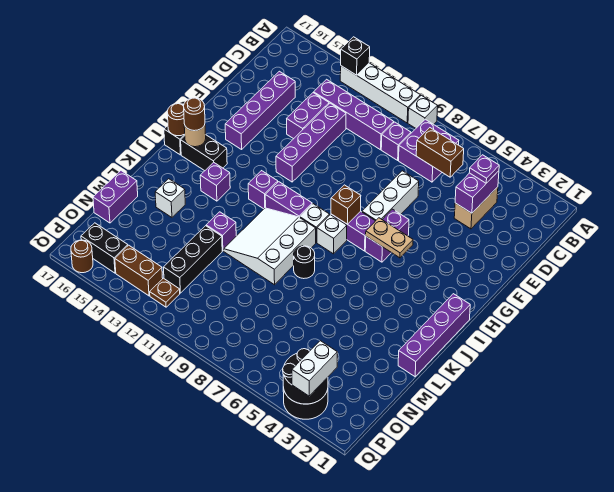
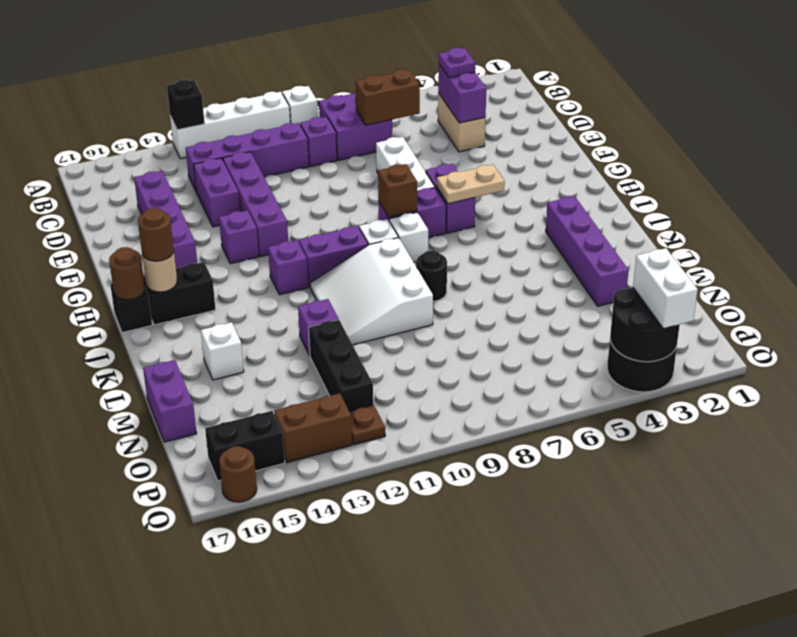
purple brick I1:L1 level 1 -> purple brick J3:M3 level 1
purple brick J14 level 1 -> purple brick G13 level 1

